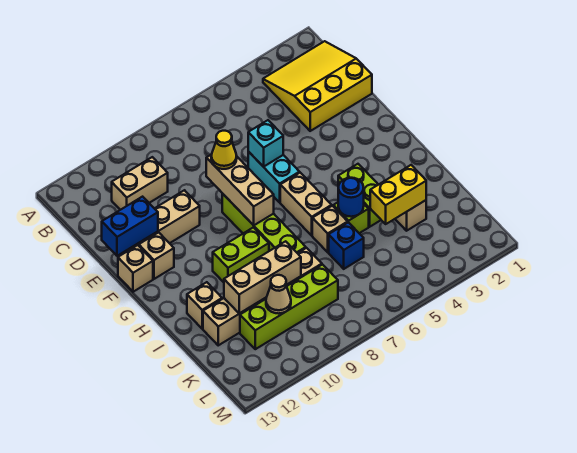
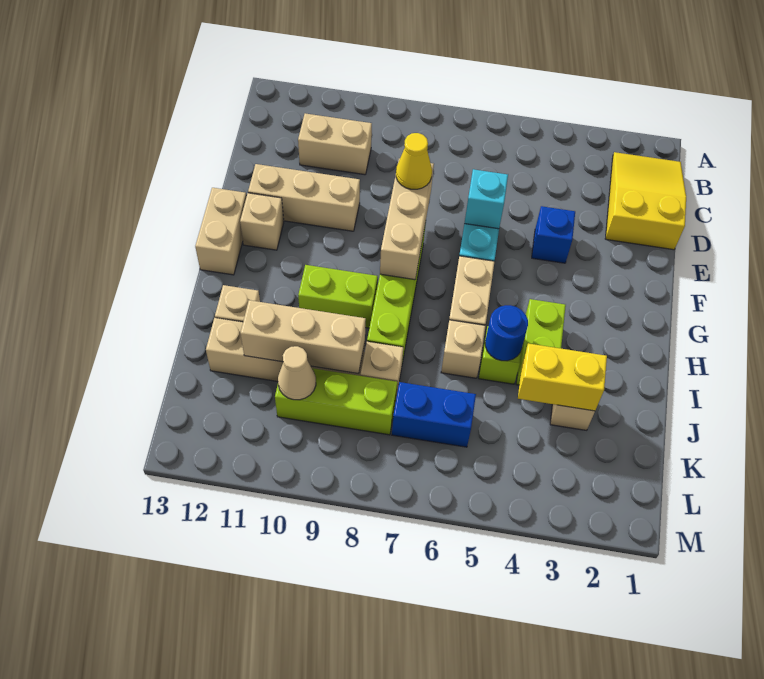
yellow slope B1:D3 level 1 top D -> yellow slope B1:D2 level 1 top D
blue brick E12:E13 level 2 -> blue brick K6:K7 level 1
tan brick F13 level 1 -> tan brick F13:G13 level 1
blue brick J6 level 1 -> blue brick E4 level 1
lime brick K8:K11 level 1 -> lime brick K8:K10 level 1

